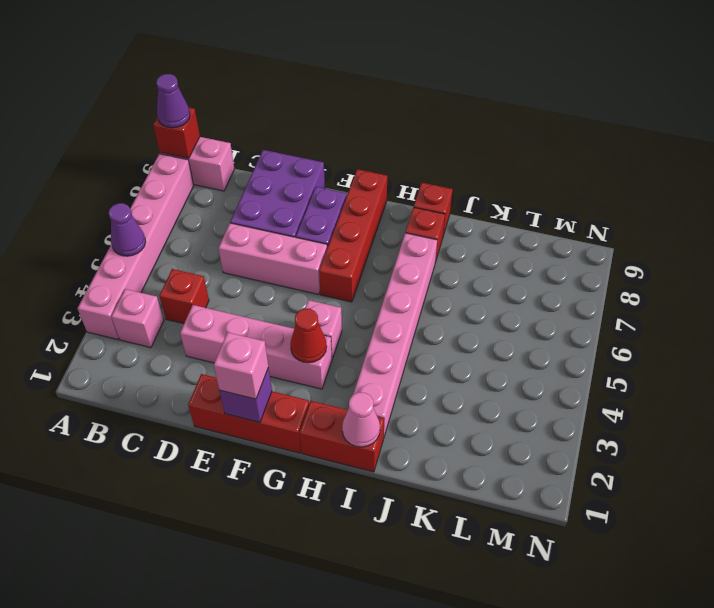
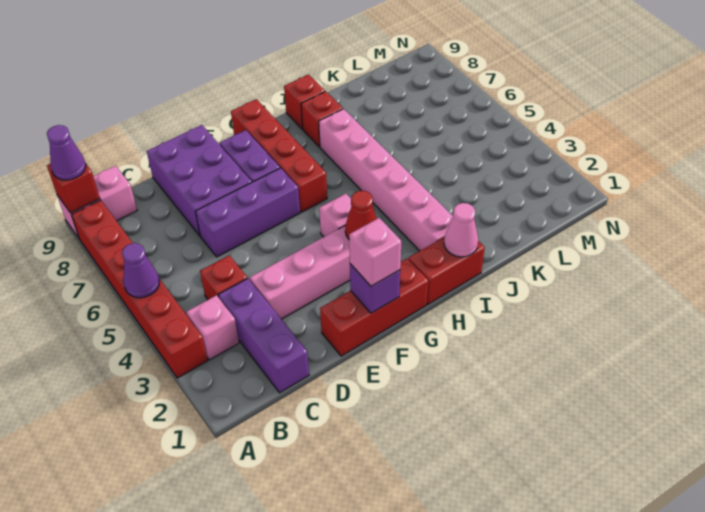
pink brick A3:A8 level 1 -> red brick A3:A8 level 1
none -> purple brick C1:C3 level 1
pink brick D6:F6 level 1 -> purple brick D6:F6 level 1

